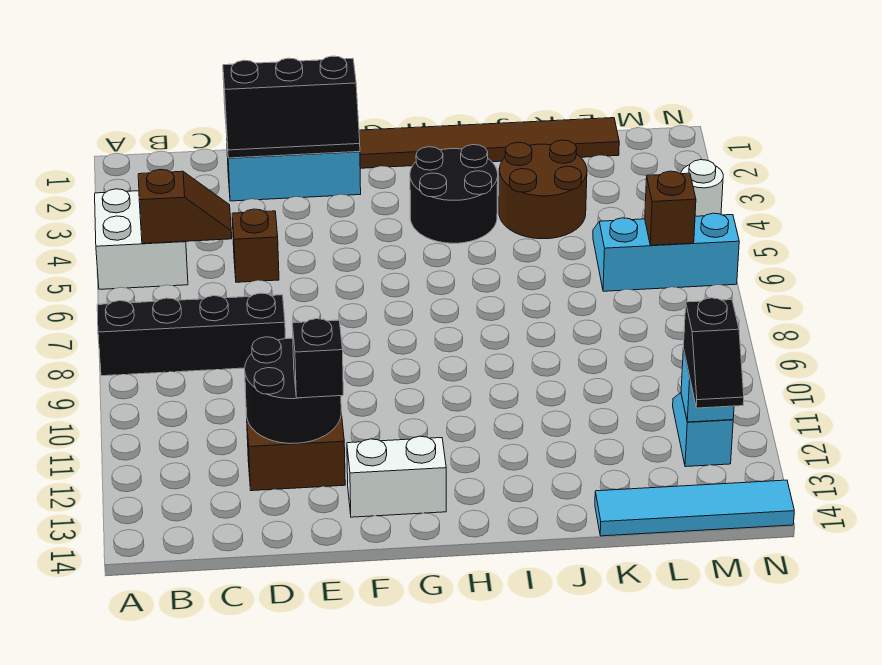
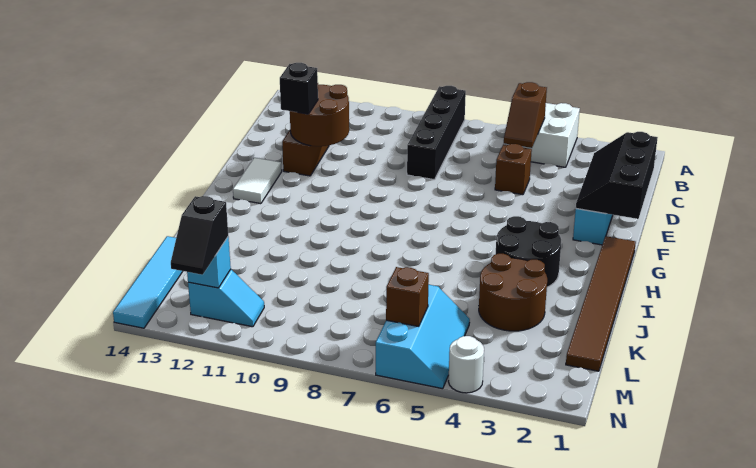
black round brick D11:E12 level 2 -> brown round brick D11:E12 level 2
white brick F13:G13 level 1 -> white tile F13:G13 level 1
black slope M12:M13 level 3 top 12 -> black slope M12:N12 level 3 top M

